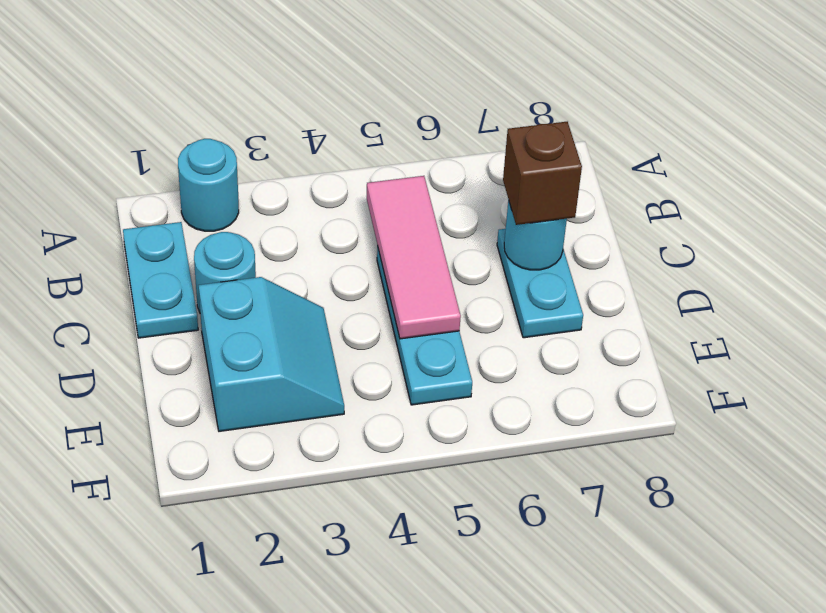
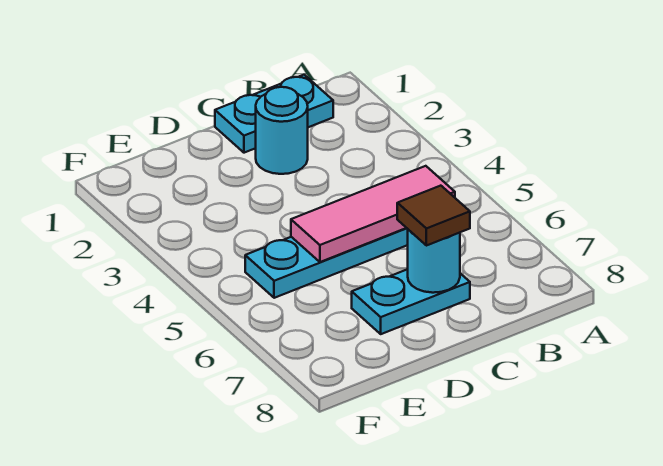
cyan round brick A2 level 1 -> none
brown brick C7 level 3 -> brown tile C7 level 3
cyan slope D2:E3 level 1 top 2 -> none

